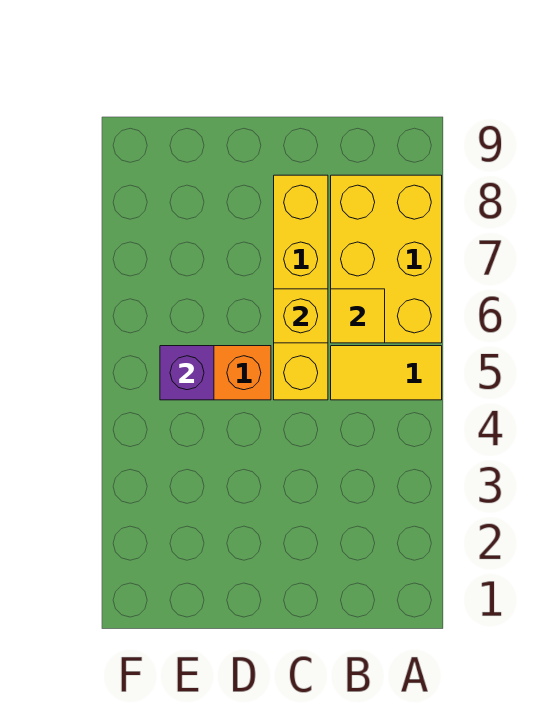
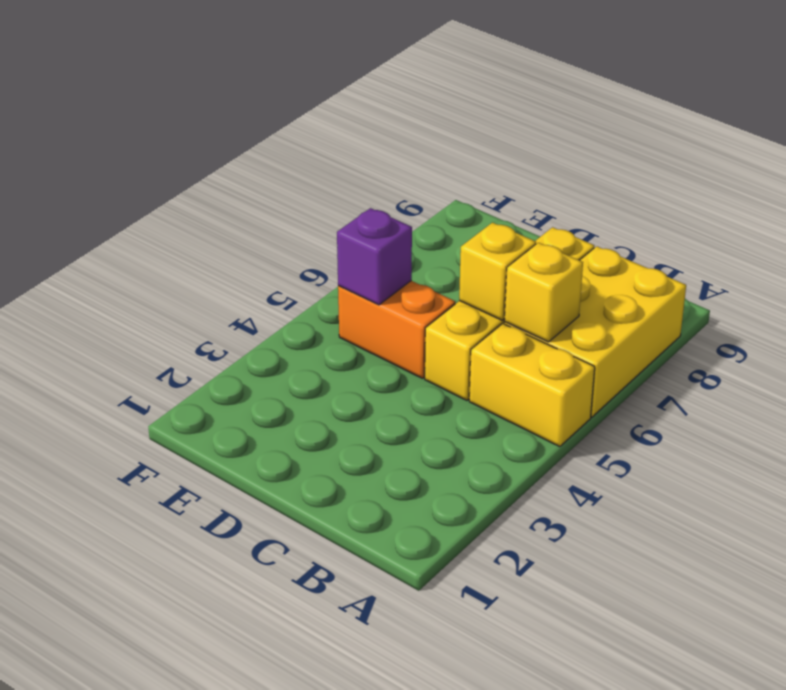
yellow tile A5:B5 level 1 -> yellow brick A5:B5 level 1
yellow tile B6 level 2 -> yellow brick B6 level 2

